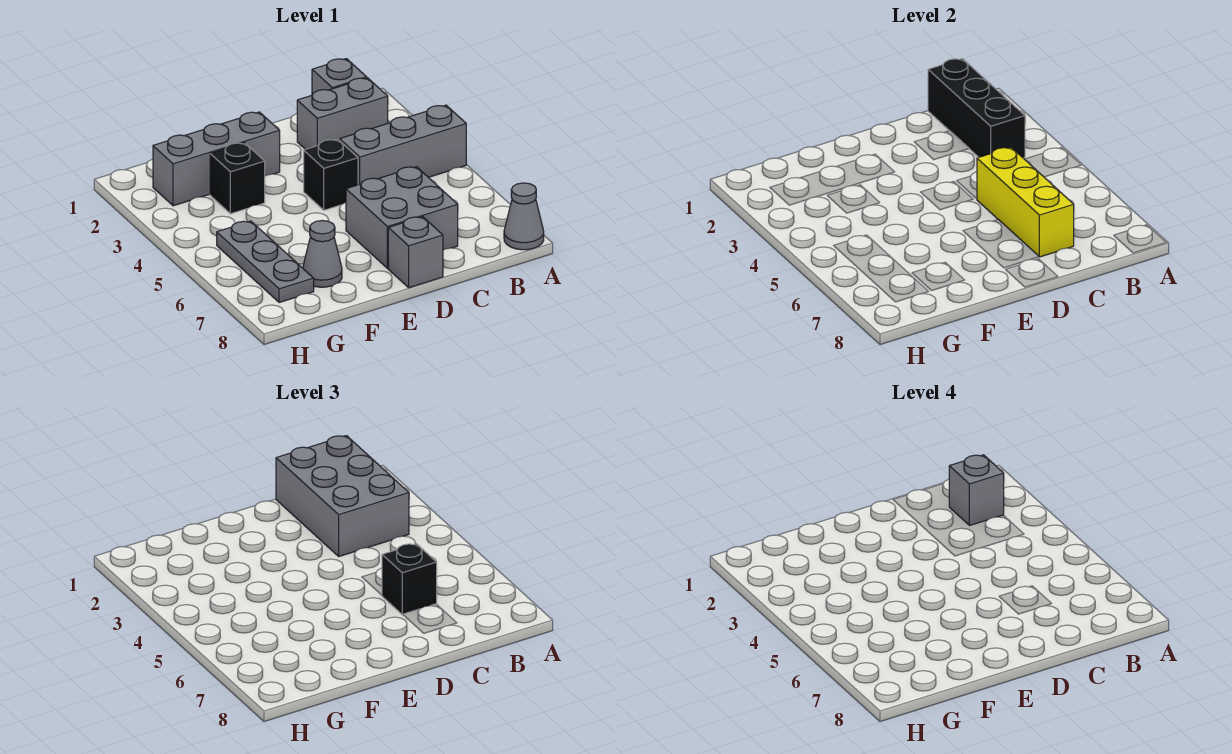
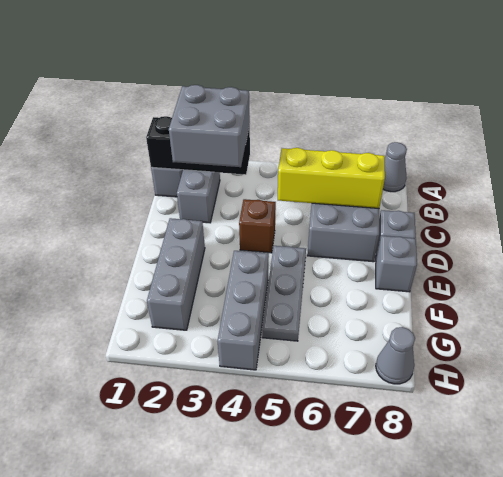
grey brick A4:C4 level 1 -> grey brick F4:H4 level 1
grey brick B1:C3 level 3 -> grey brick B2:C3 level 3
grey brick B2 level 4 -> grey brick E8 level 1
black brick C6 level 3 -> none
black brick D4 level 1 -> brown brick D4 level 1
black brick F3 level 1 -> none
grey cone F7 level 1 -> grey cone H8 level 1
grey plate G5:G7 level 1 -> grey plate E5:G5 level 1

